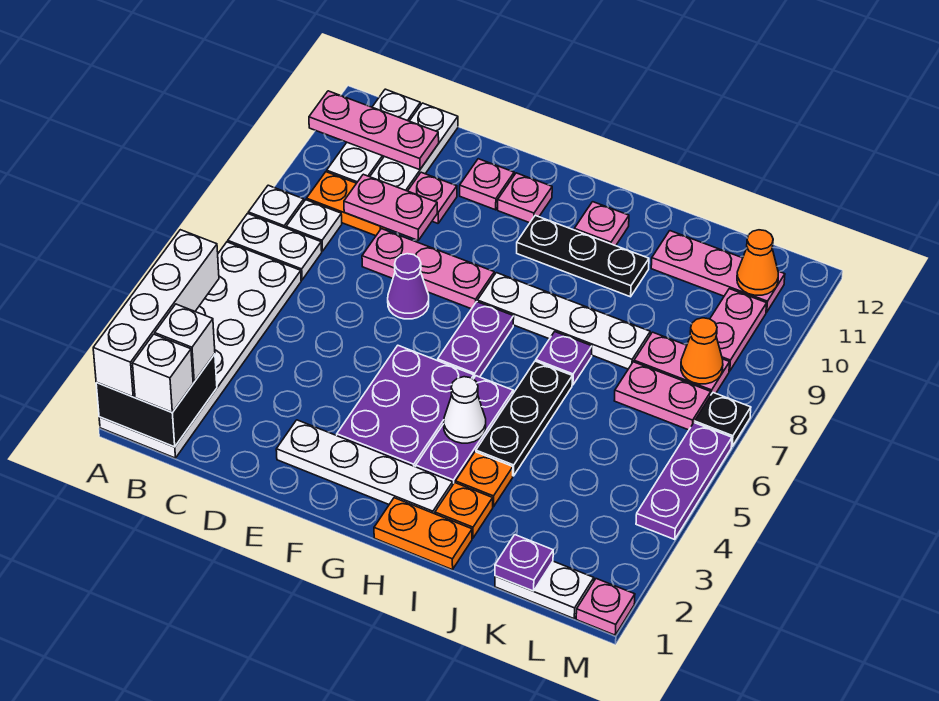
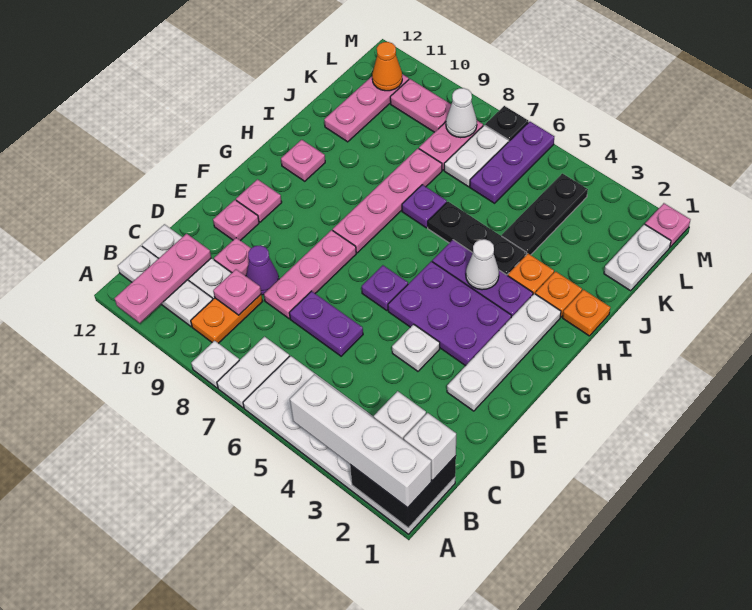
white plate B8 level 1 -> white plate E4 level 1
pink plate C9:D9 level 2 -> pink plate C9 level 2
purple cone E7 level 1 -> purple cone D9 level 1
purple plate G6:G7 level 1 -> purple plate D6:D7 level 1
white plate G8:J8 level 1 -> pink plate G8:J8 level 1
black plate G10:I10 level 1 -> black plate J4:L4 level 1
orange plate H1:I1 level 1 -> orange plate I1 level 1
purple plate K1 level 2 -> purple plate F6 level 1
pink plate K7:L7 level 1 -> white plate K7:L7 level 1
orange cone L8 level 2 -> white cone L8 level 2
purple plate M4:M6 level 1 -> purple plate K6:M6 level 1

